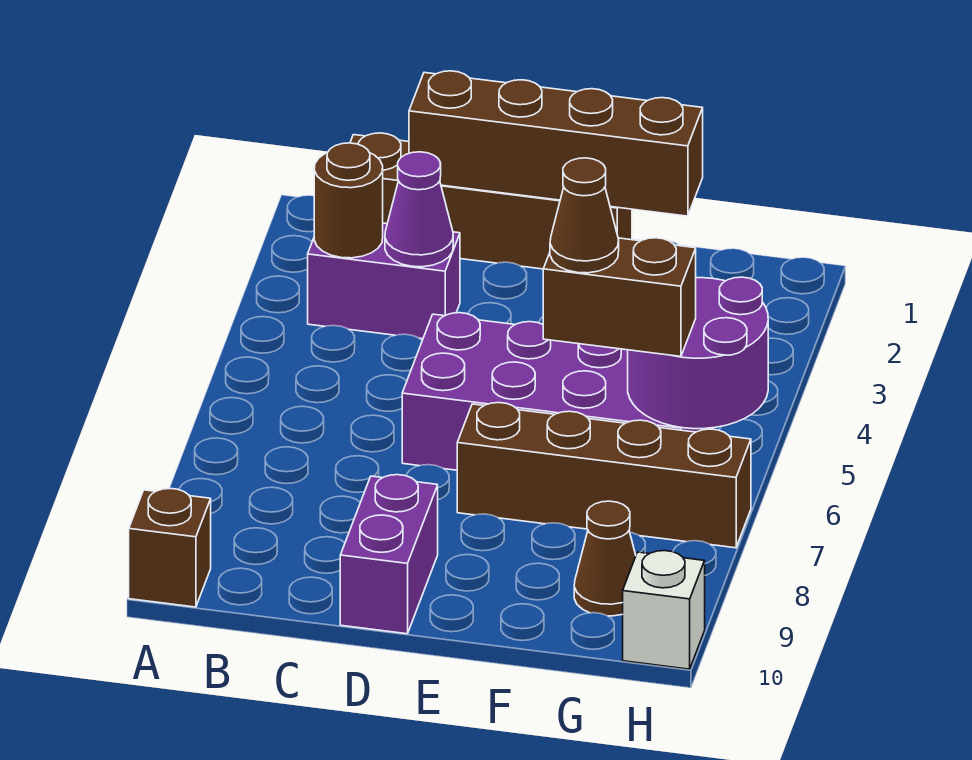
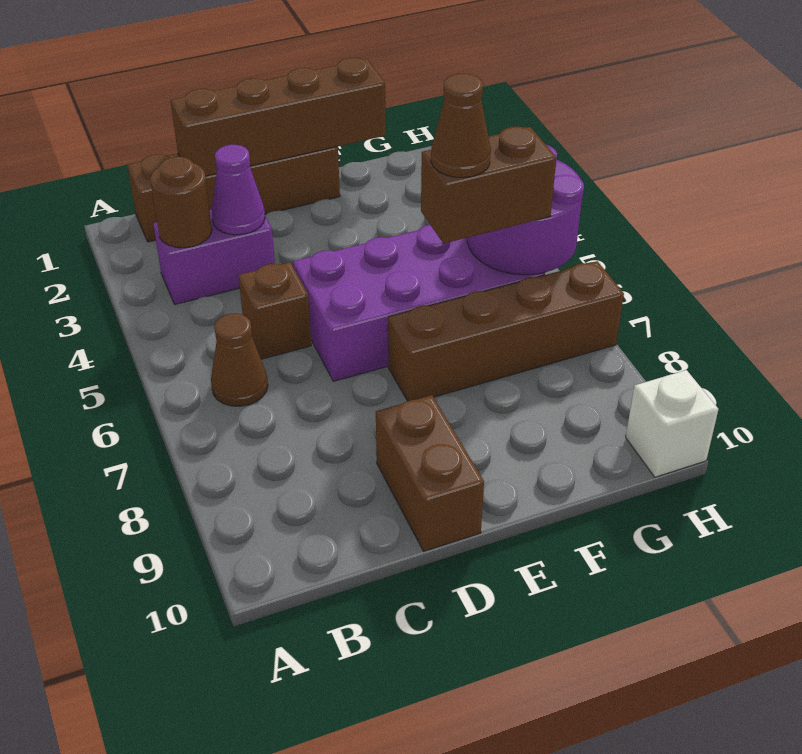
brown brick A10 level 1 -> brown brick C5 level 1
purple brick D9:D10 level 1 -> brown brick D9:D10 level 1
brown cone G9 level 1 -> brown cone B6 level 1

